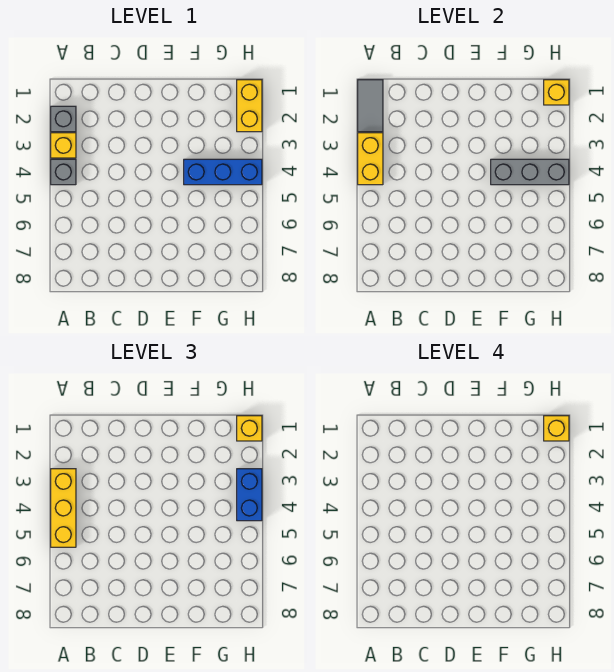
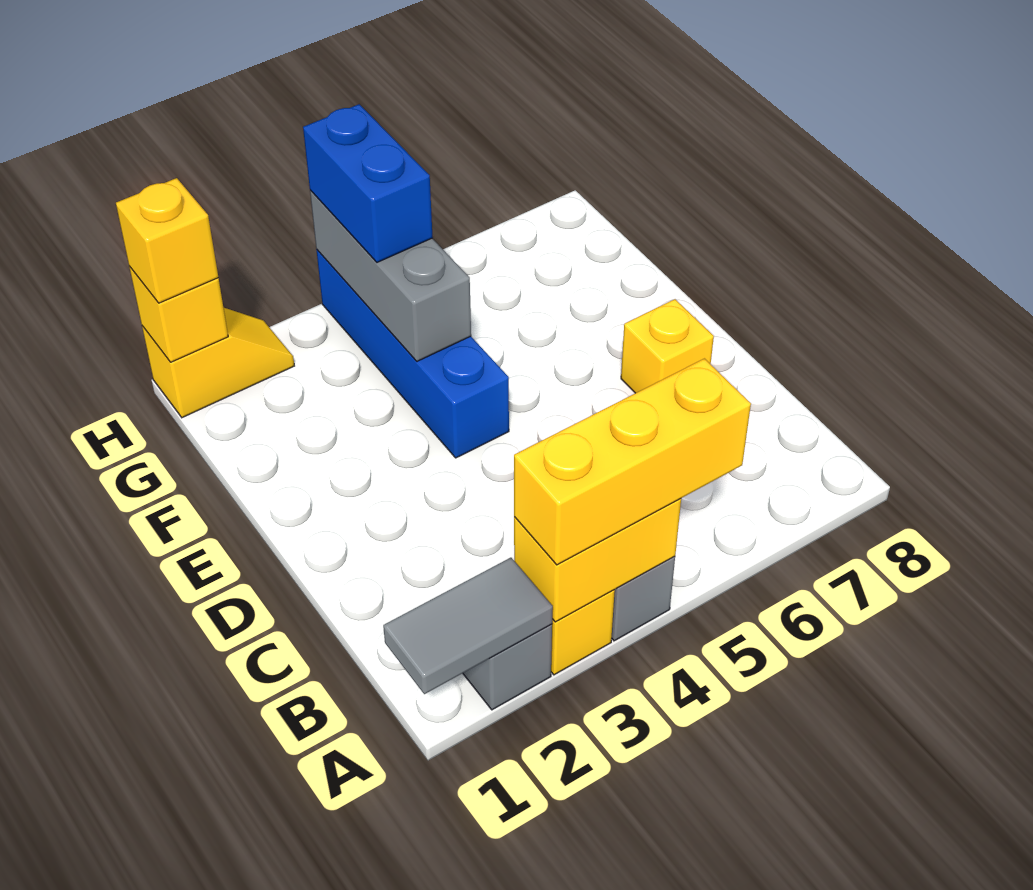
blue brick F4:H4 level 1 -> blue brick E4:H4 level 1
yellow brick H1:H2 level 1 -> yellow slope H1:H2 level 1 top 1
yellow brick H1 level 4 -> yellow brick D7 level 1
blue brick H3:H4 level 3 -> blue brick G4:H4 level 3

